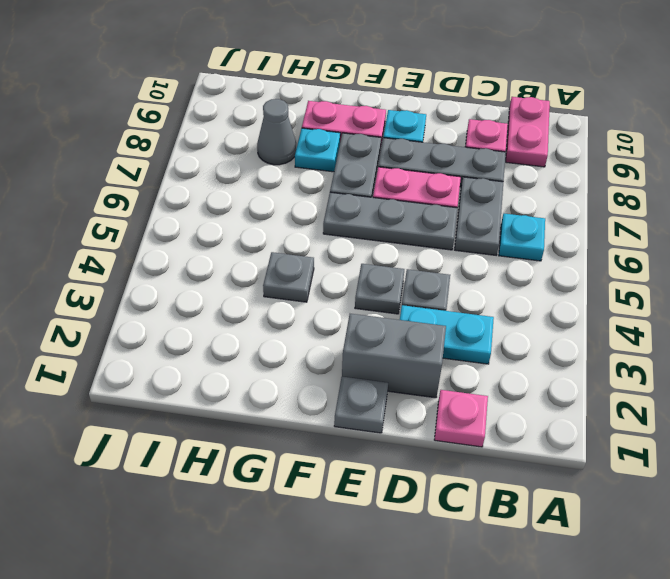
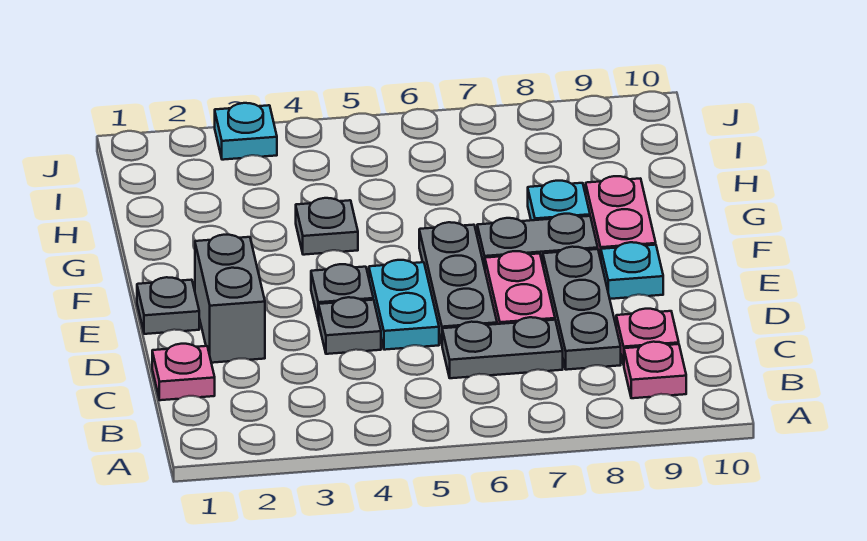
cyan plate B6 level 1 -> cyan plate J3 level 1
pink plate B9:B10 level 1 -> pink plate B9 level 1
cyan plate C3:D3 level 1 -> cyan plate D5:E5 level 1
grey cone H8 level 1 -> none

